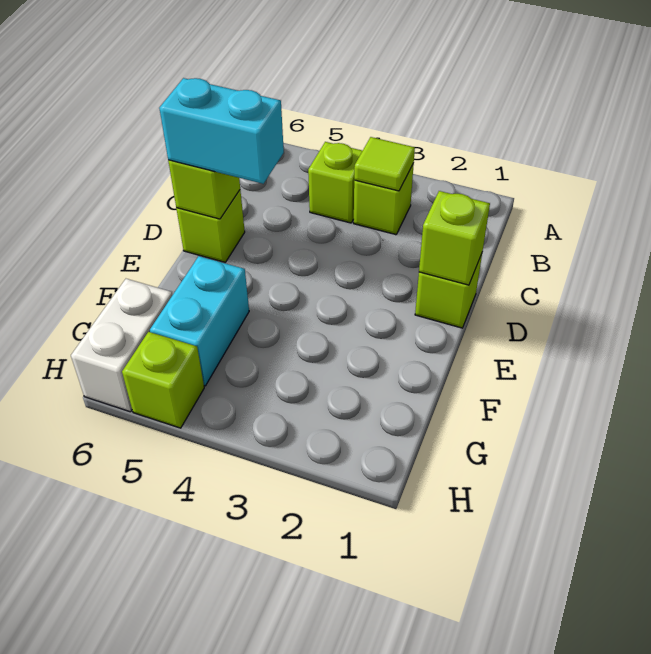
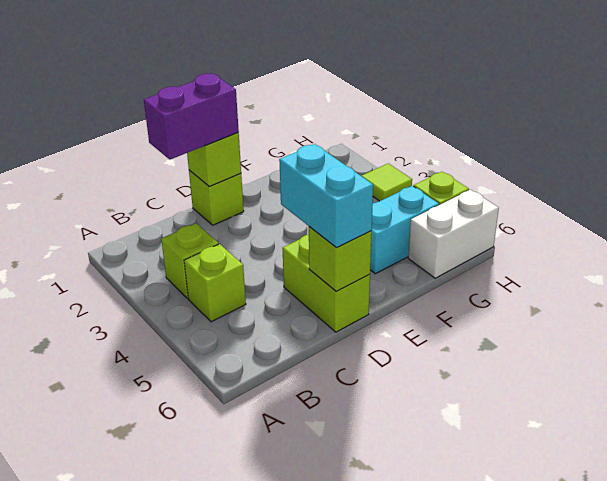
lime tile B3 level 2 -> lime tile H3 level 1
none -> purple brick C1:D1 level 3
lime brick D6 level 1 -> lime brick D5:D6 level 1

